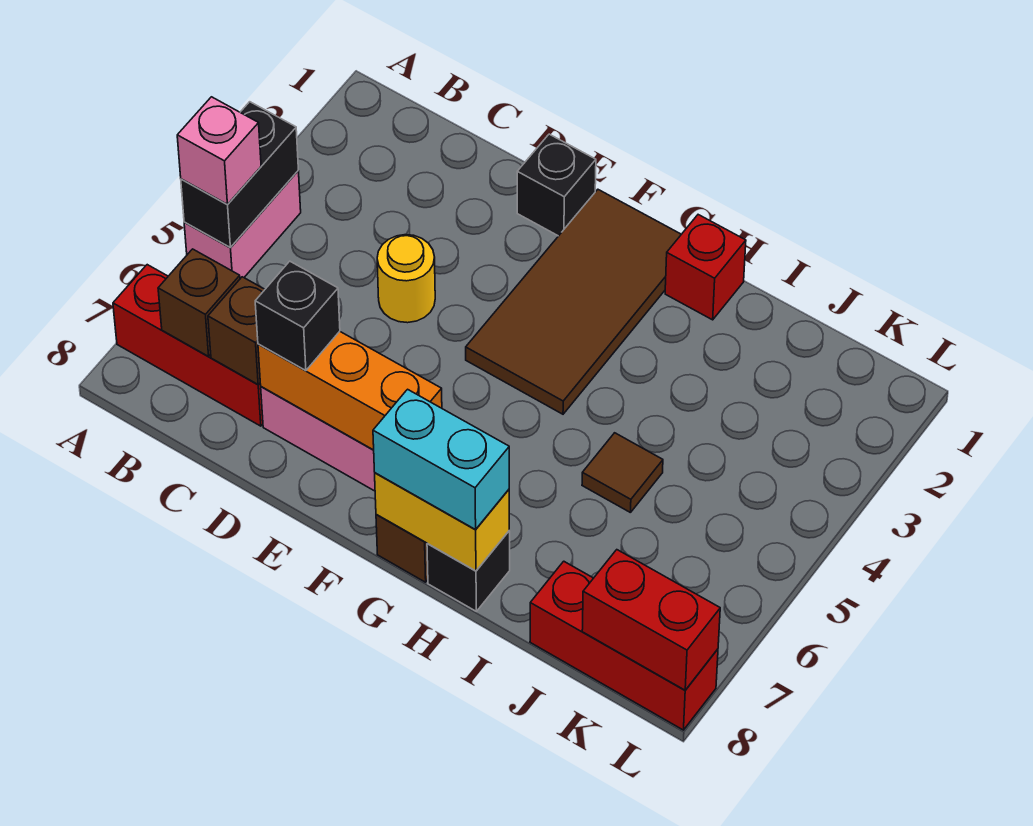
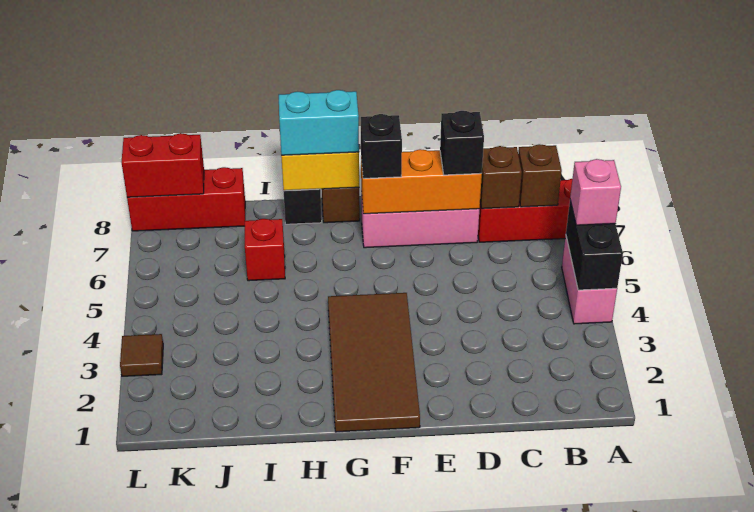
yellow round brick D4 level 1 -> none
black brick E1 level 1 -> black brick F7 level 3
red brick H1 level 1 -> red brick I6 level 1
brown tile I5 level 1 -> brown tile L3 level 1

